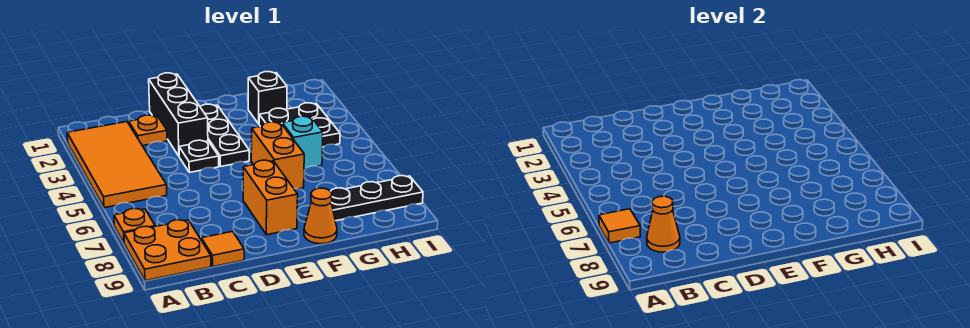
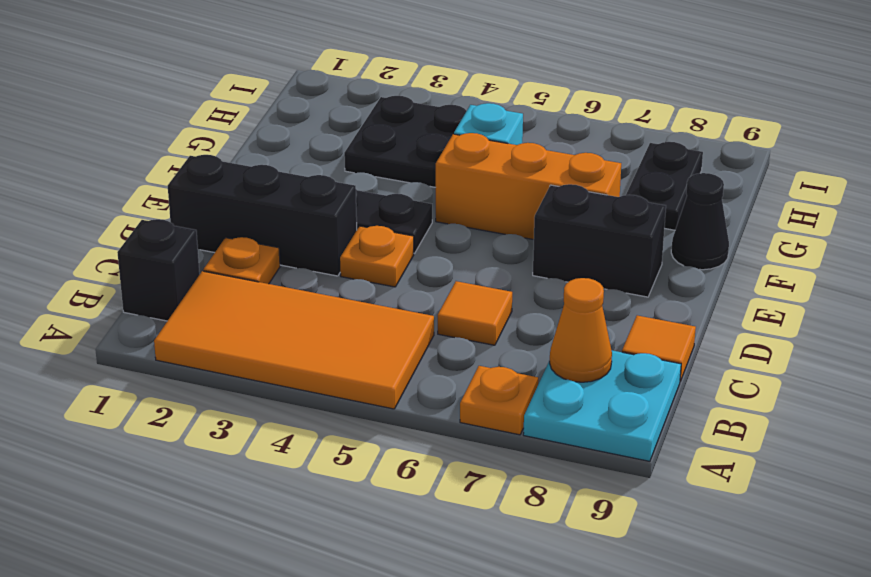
orange tile A7 level 2 -> orange tile C6 level 1
orange plate A8:B9 level 1 -> cyan plate A8:B9 level 1
black plate D4 level 1 -> orange plate D4 level 1
orange brick E7:E8 level 1 -> black brick E7:E8 level 1
orange brick F5:F6 level 1 -> orange brick F5:F7 level 1
orange cone F9 level 1 -> black cone F9 level 1
black brick G2 level 1 -> black brick B1 level 1
black plate G8:I8 level 1 -> black plate G8:H8 level 1

